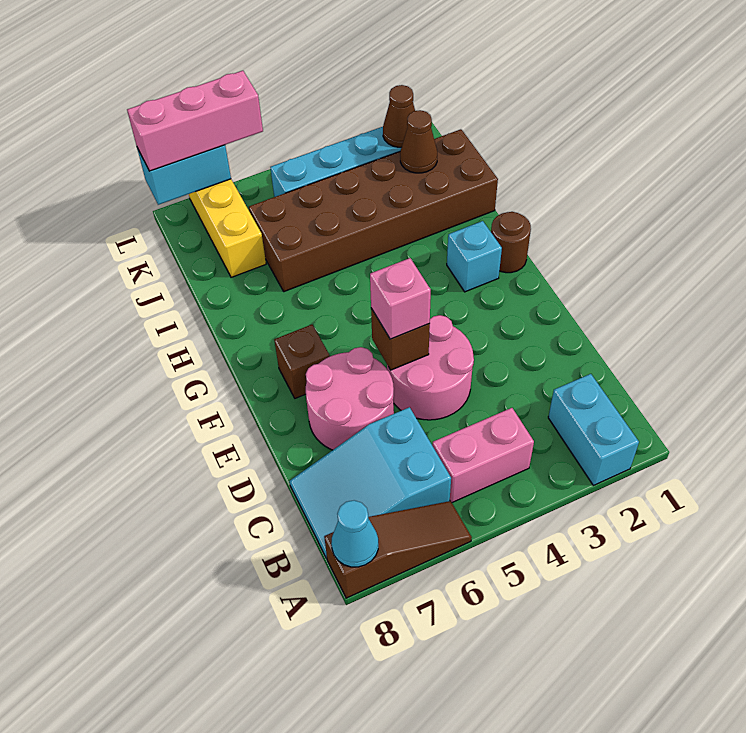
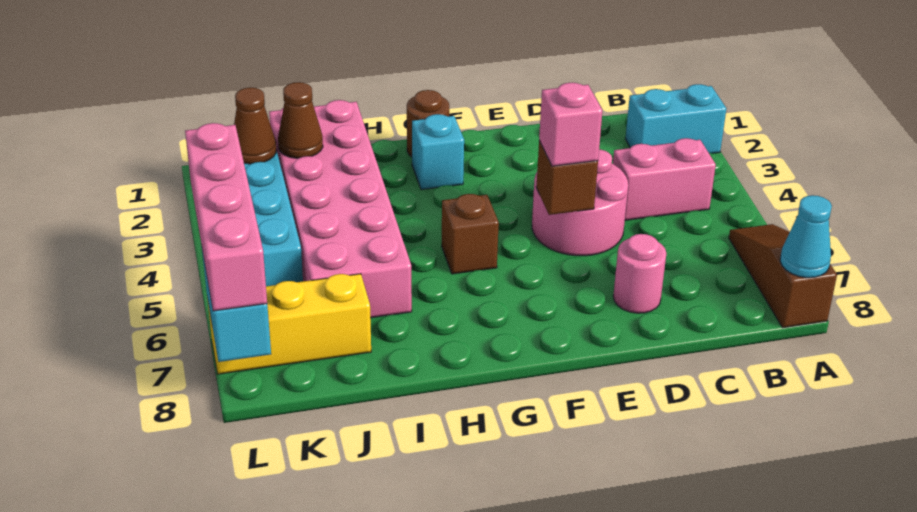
pink brick B4:B5 level 1 -> pink brick B4:C4 level 1
cyan slope B6:C8 level 1 top 6 -> none
pink round brick D6:E7 level 1 -> pink round brick D7 level 1
brown brick F7 level 1 -> brown brick G5 level 1
brown brick I1:J6 level 1 -> pink brick I1:J6 level 1
pink brick L6:L8 level 3 -> pink brick L5:L8 level 3

